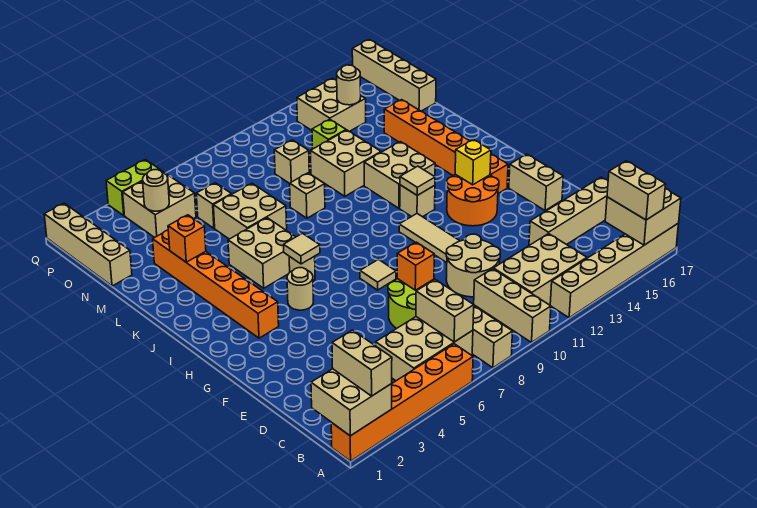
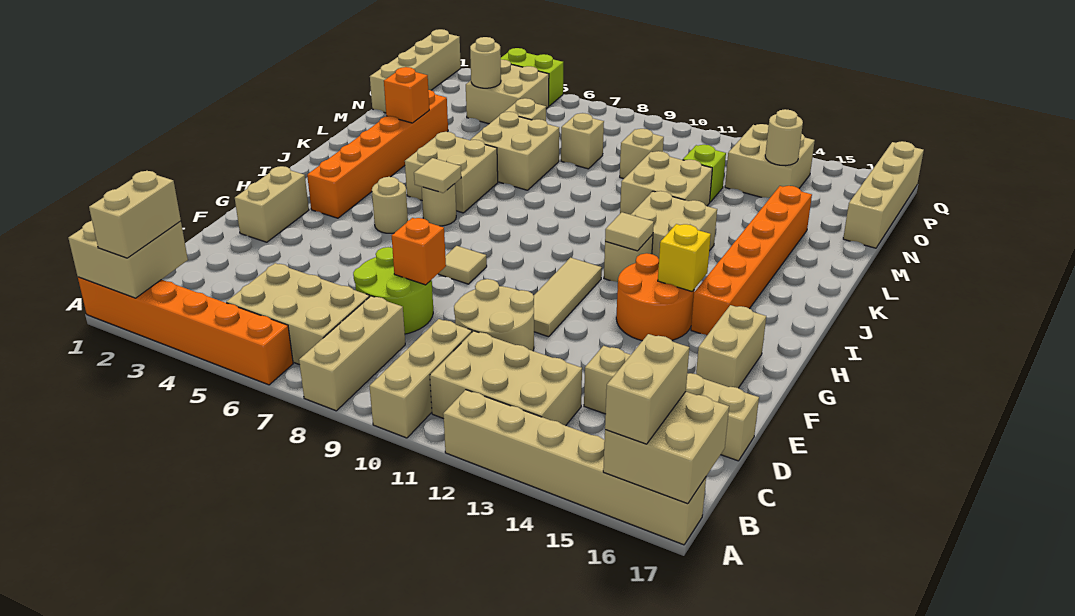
tan brick B7:C7 level 2 -> tan brick F2:G2 level 1
tan brick L9 level 1 -> tan brick N8 level 1

